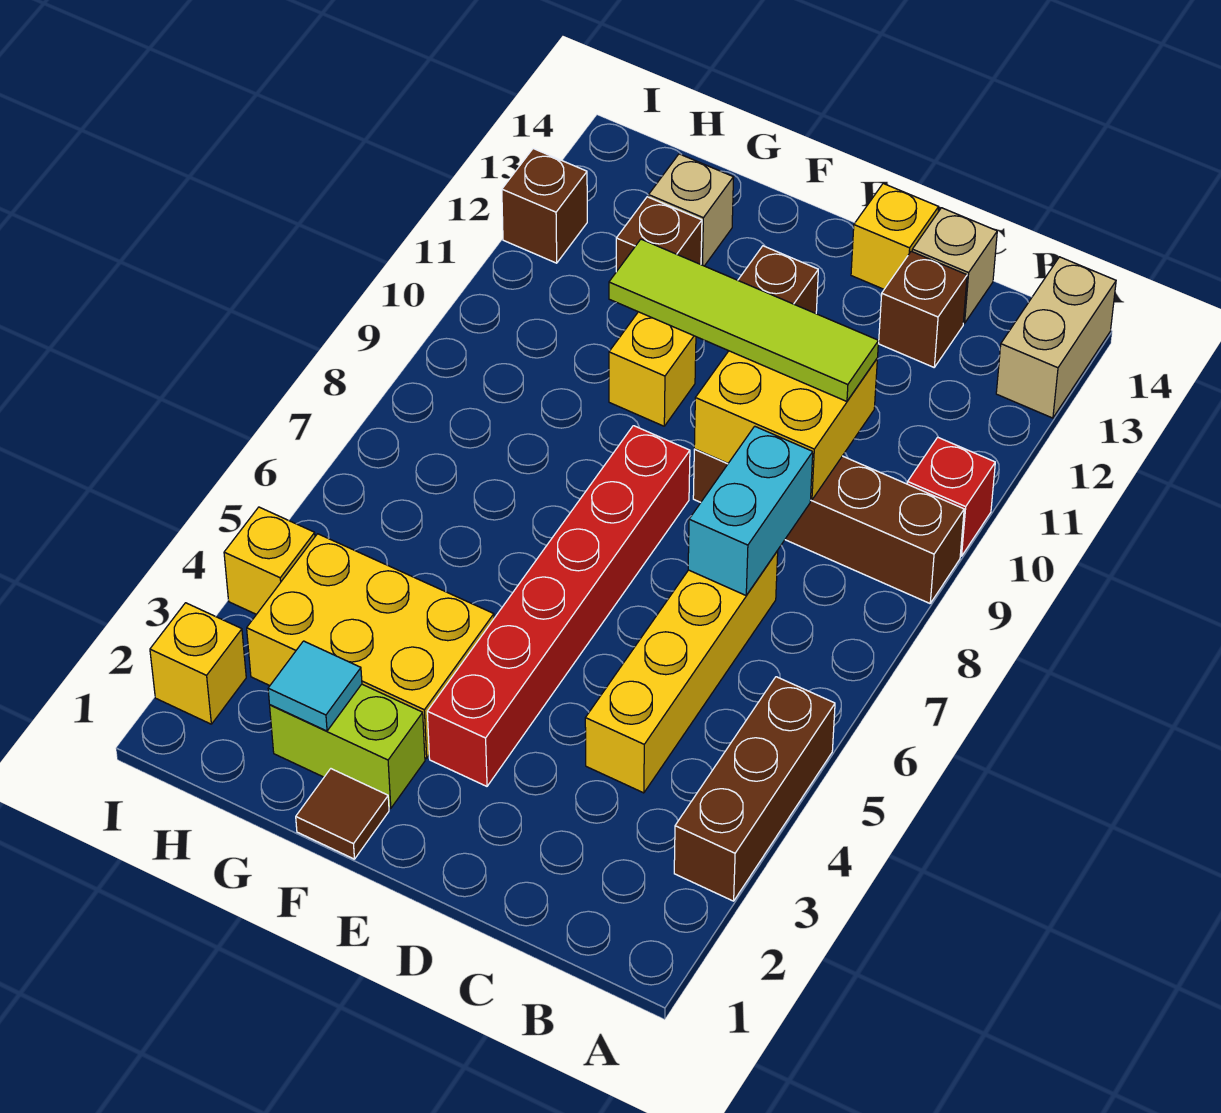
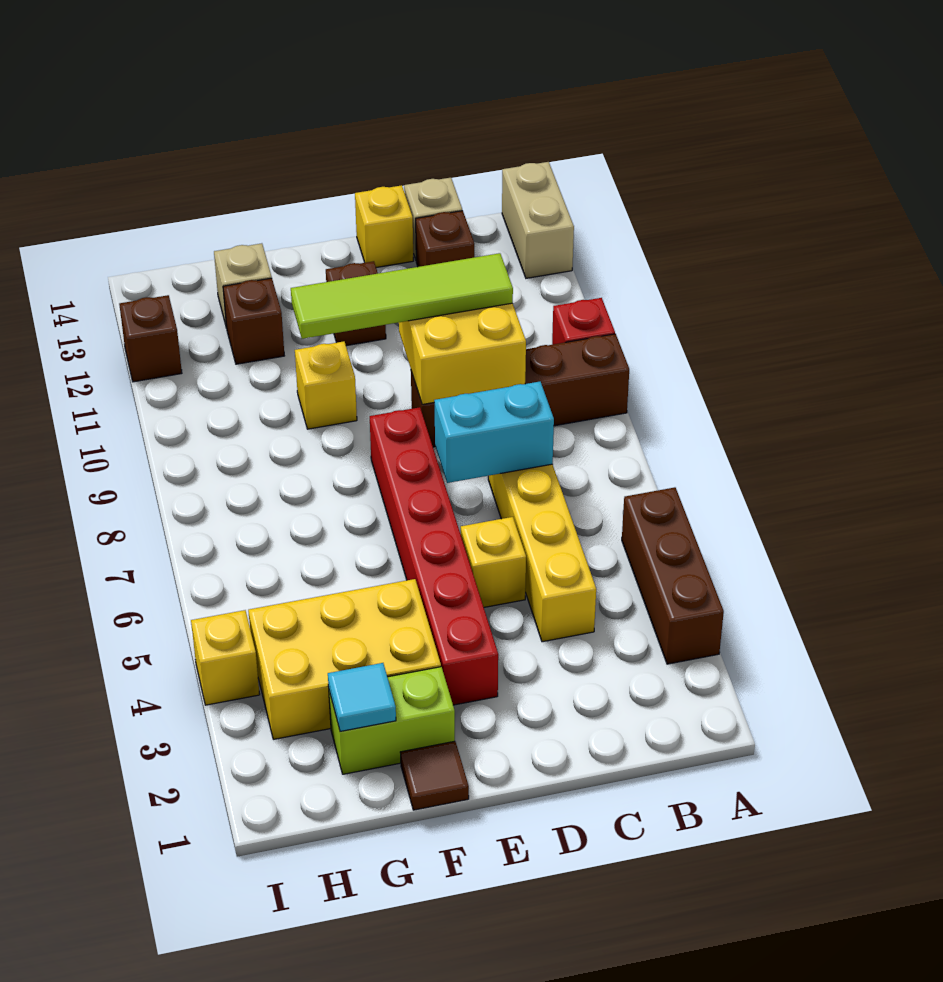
cyan brick C7:C8 level 2 -> cyan brick C7:D7 level 2
yellow brick I2 level 1 -> yellow brick D5 level 1

